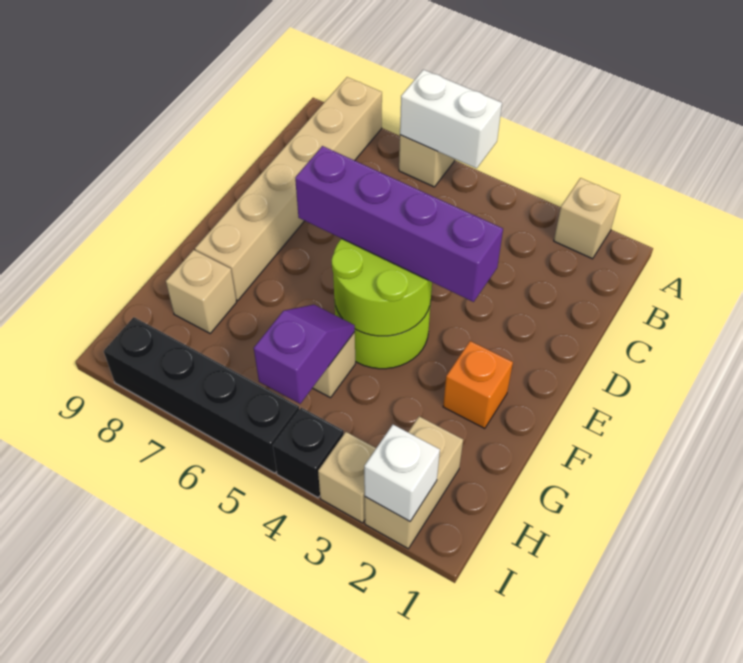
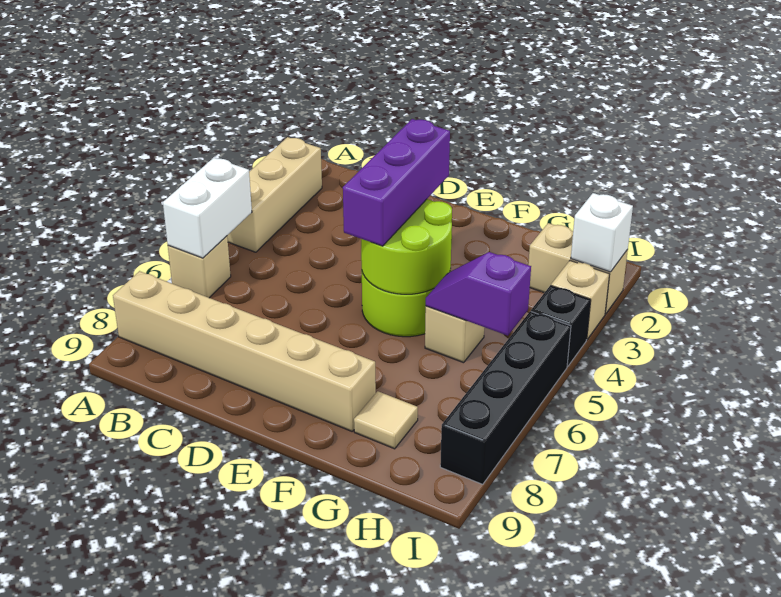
tan brick A2 level 1 -> tan brick A2:A4 level 1
purple brick E3:E6 level 3 -> purple brick E3:E5 level 3
orange brick F2 level 1 -> none
tan brick G8 level 1 -> tan tile G8 level 1

